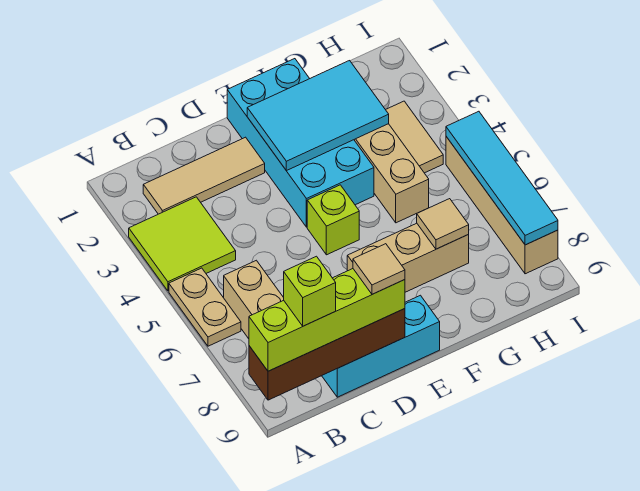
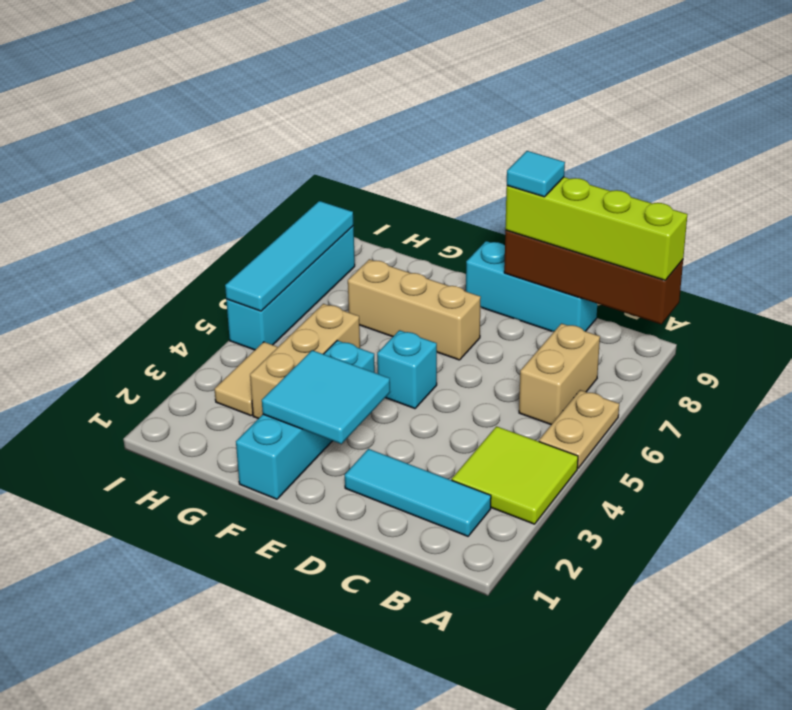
tan tile B2:D2 level 1 -> cyan tile B2:D2 level 1
lime brick B9 level 4 -> none
tan tile D9 level 4 -> cyan tile D9 level 4
cyan brick E1:F4 level 1 -> cyan brick F1:F4 level 1
cyan tile E2:G3 level 2 -> cyan tile E2:F3 level 2
lime brick E5 level 1 -> cyan brick E5 level 1
tan tile G7 level 2 -> none
tan brick I5:I8 level 1 -> cyan brick I5:I8 level 1

